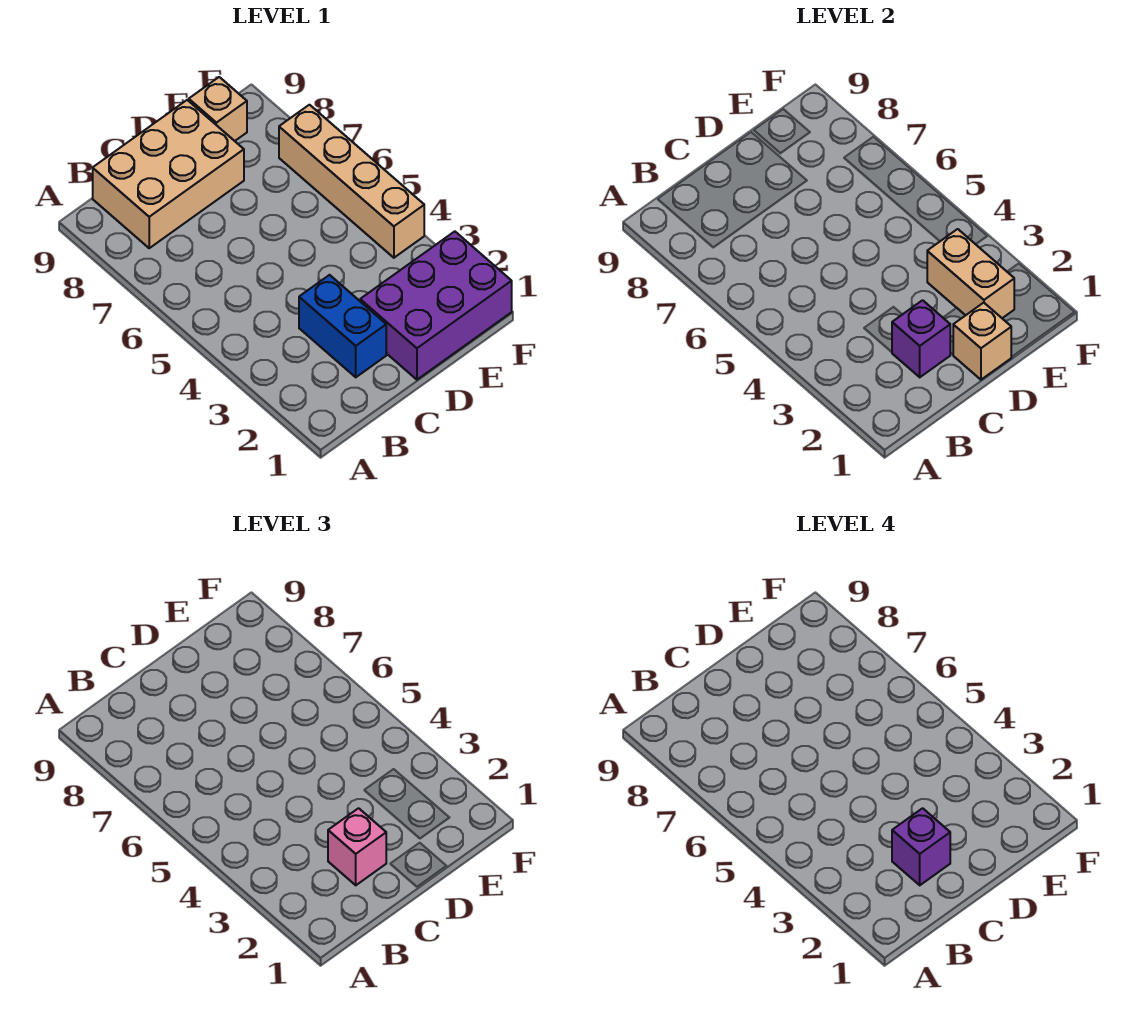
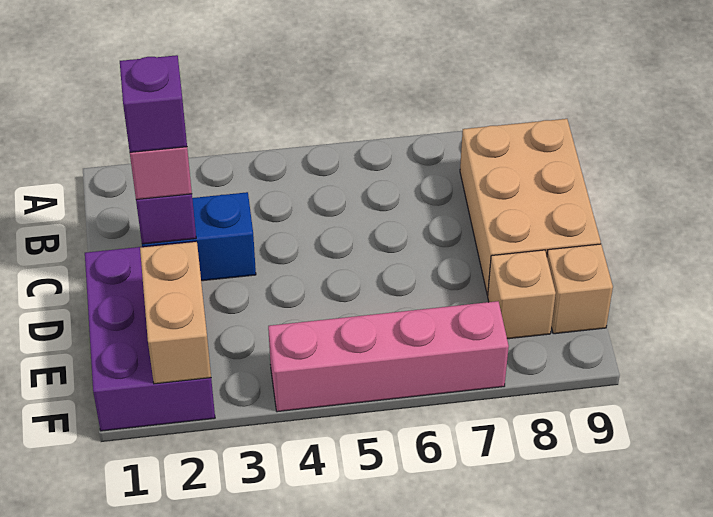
tan brick D1 level 2 -> tan brick E8 level 1
tan brick E2:E3 level 2 -> tan brick E2:F2 level 2
tan brick F4:F7 level 1 -> pink brick F4:F7 level 1

